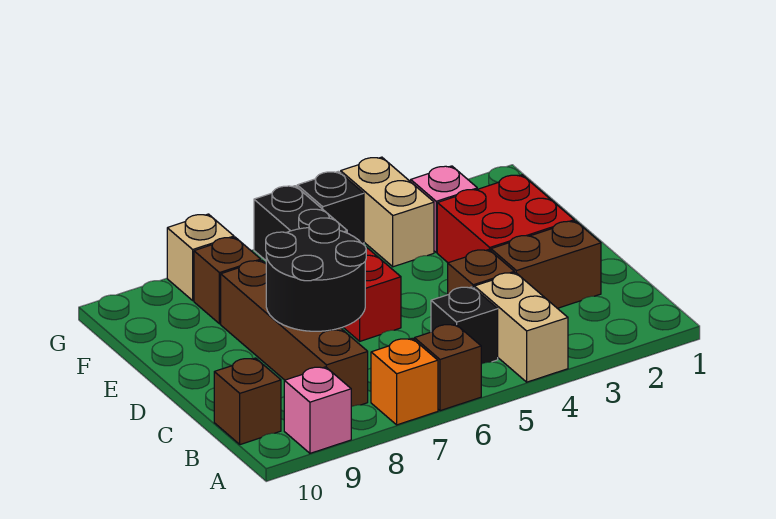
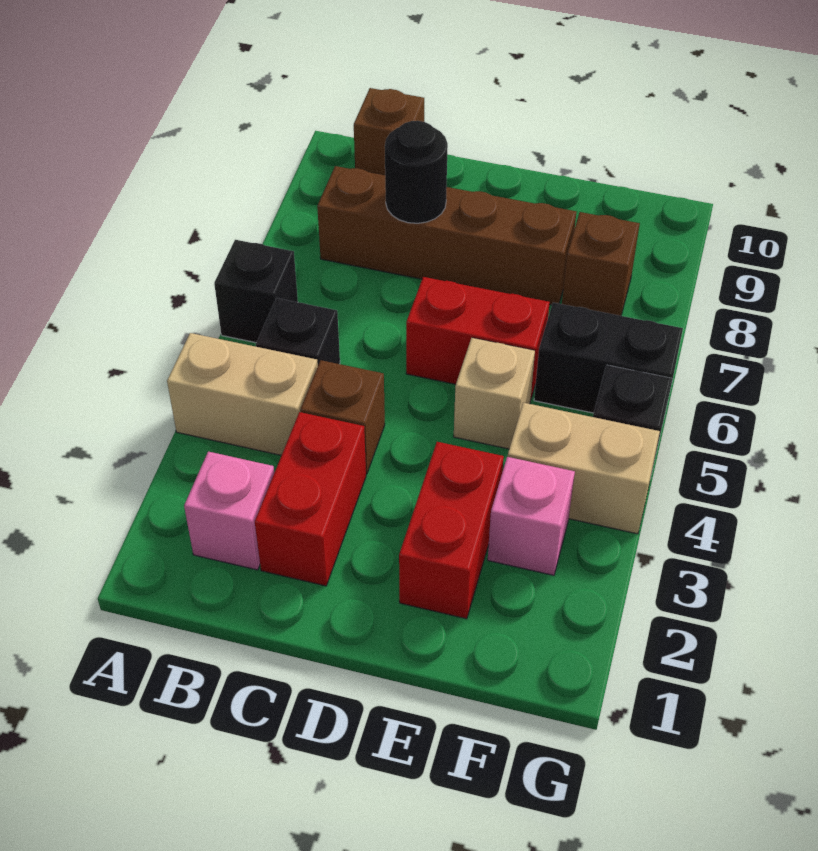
brown brick A6 level 1 -> black brick A6 level 1
orange brick A7 level 1 -> none
pink brick A9 level 1 -> pink brick B2 level 1
brown brick C2:C3 level 1 -> red brick C2:C3 level 1
black round brick C7:D8 level 2 -> black round brick C8 level 2
red brick D2:E3 level 1 -> red brick E2:E3 level 1
tan brick G8 level 1 -> tan brick E5 level 1

